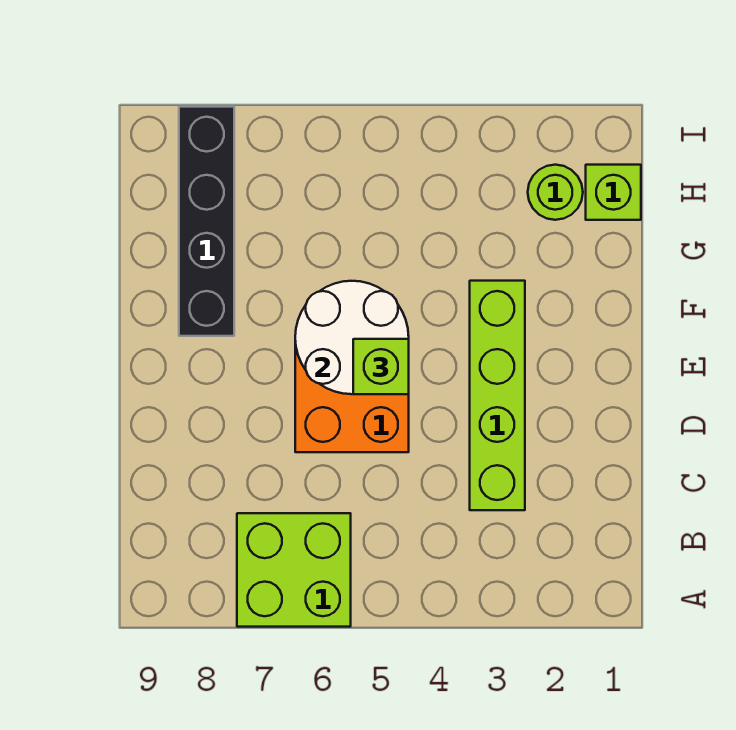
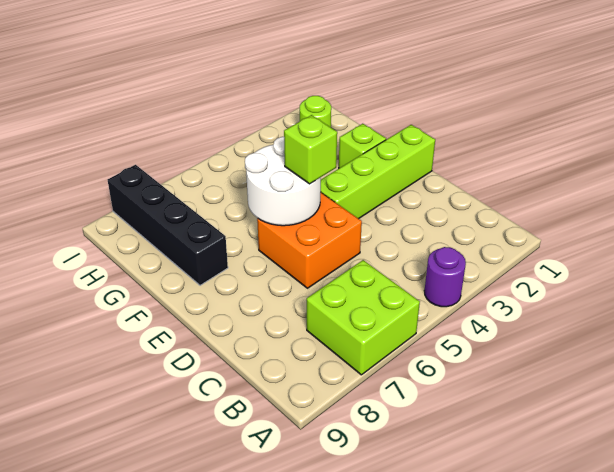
none -> purple round brick A4 level 1
lime brick C3:F3 level 1 -> lime brick E1:E4 level 1
lime brick H1 level 1 -> lime brick F2 level 1

